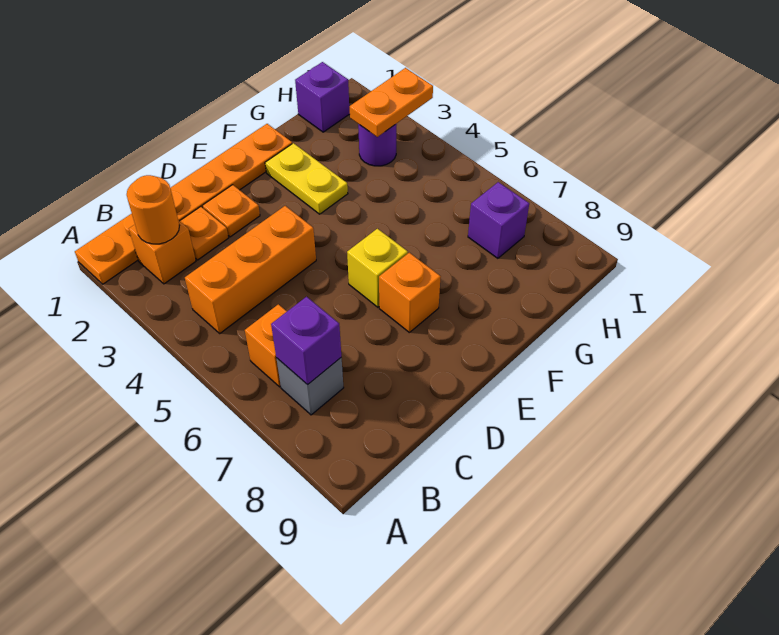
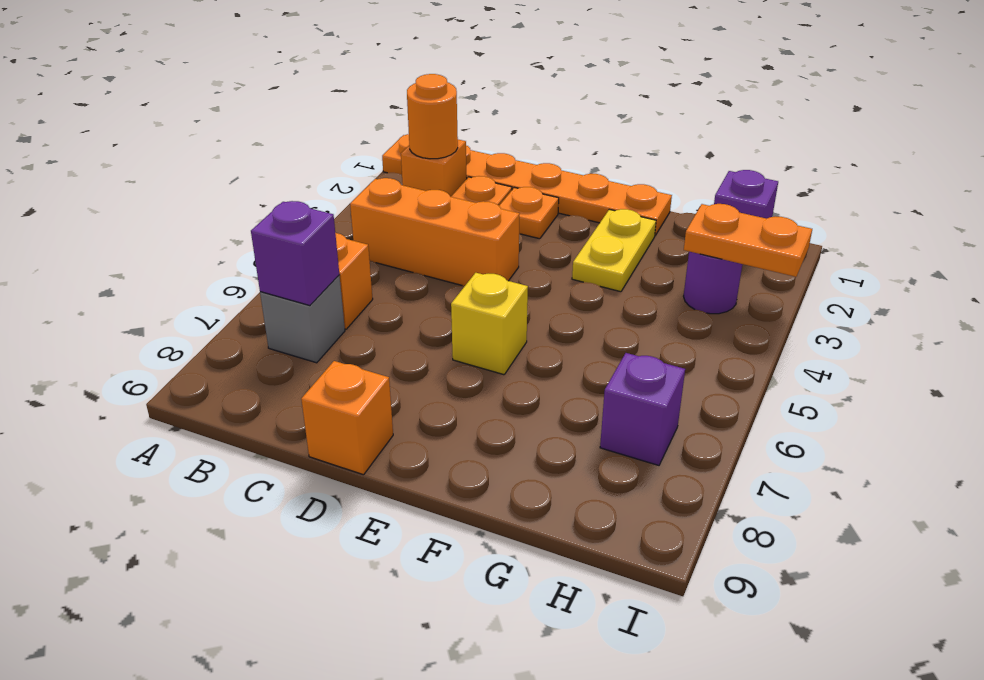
orange brick E7 level 1 -> orange brick D9 level 1

